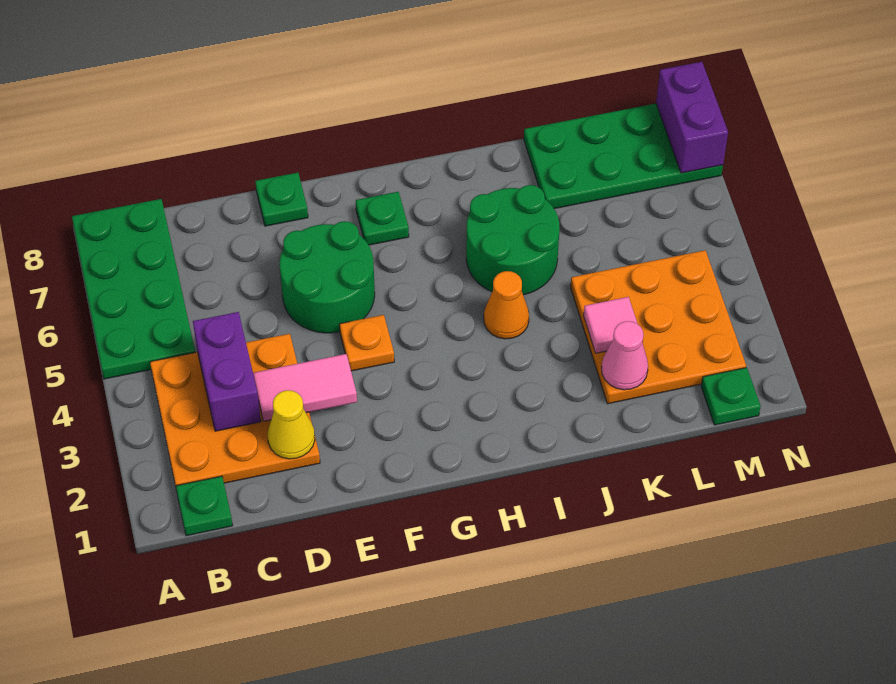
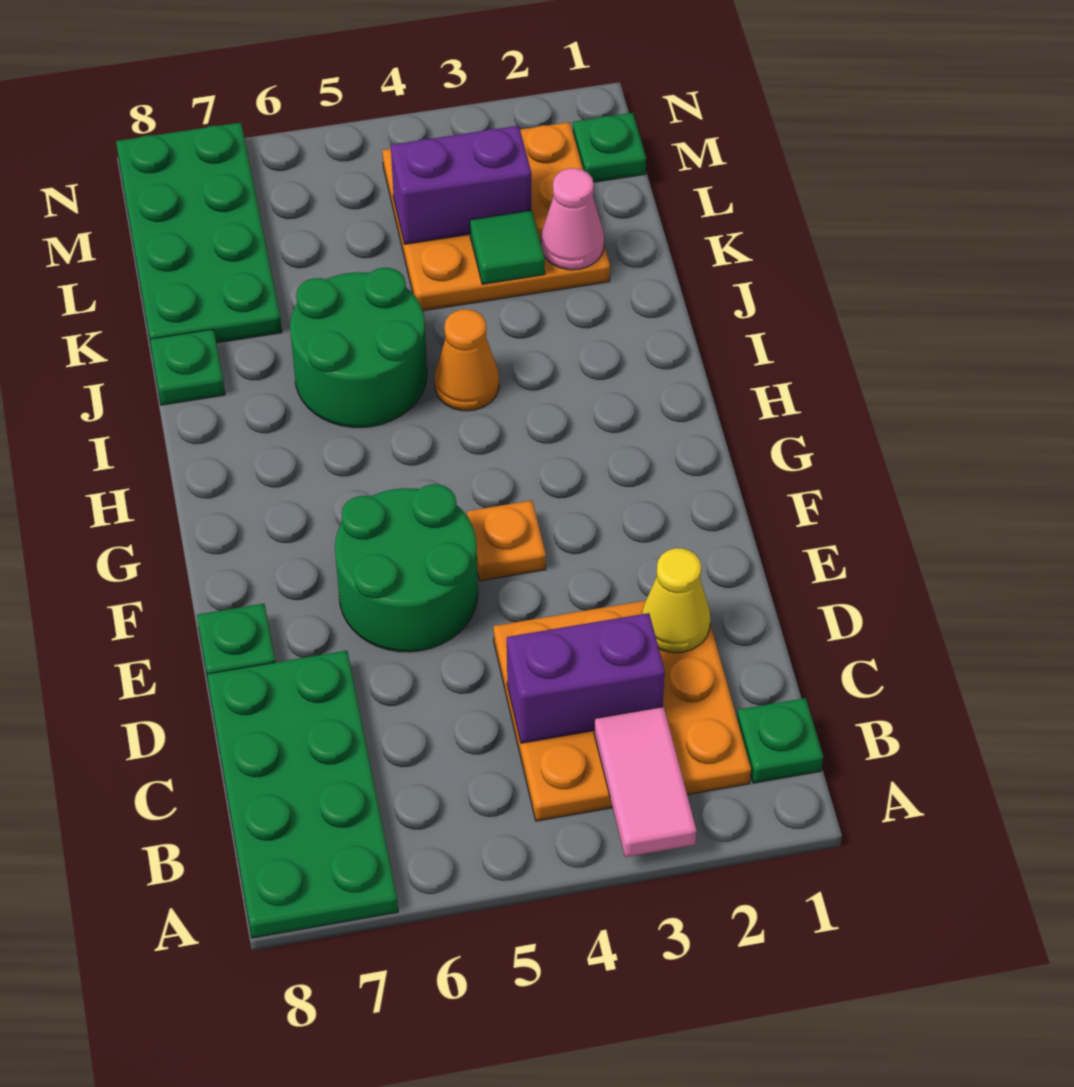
green plate A5:B8 level 1 -> green plate A7:D8 level 1
pink tile D3:E3 level 2 -> pink tile A3:B3 level 2
green plate G7 level 1 -> green plate J8 level 1
pink tile K3 level 2 -> green tile K3 level 2
purple brick N7:N8 level 2 -> purple brick L3:L4 level 2

